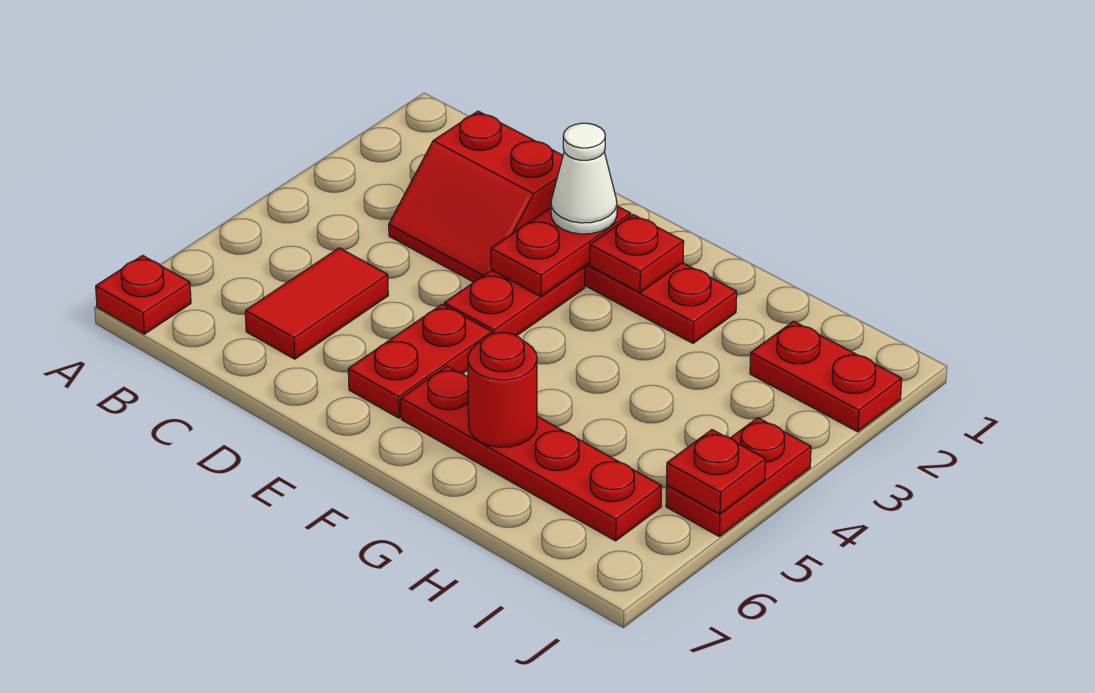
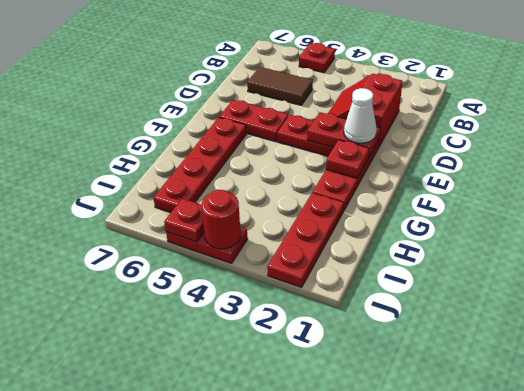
red plate A7 level 1 -> red plate A5 level 1
red tile C5:C6 level 1 -> brown tile C5:C6 level 1
red round brick G6 level 2 -> red round brick J4 level 2
red plate I2:J2 level 1 -> red plate H2:J2 level 1

